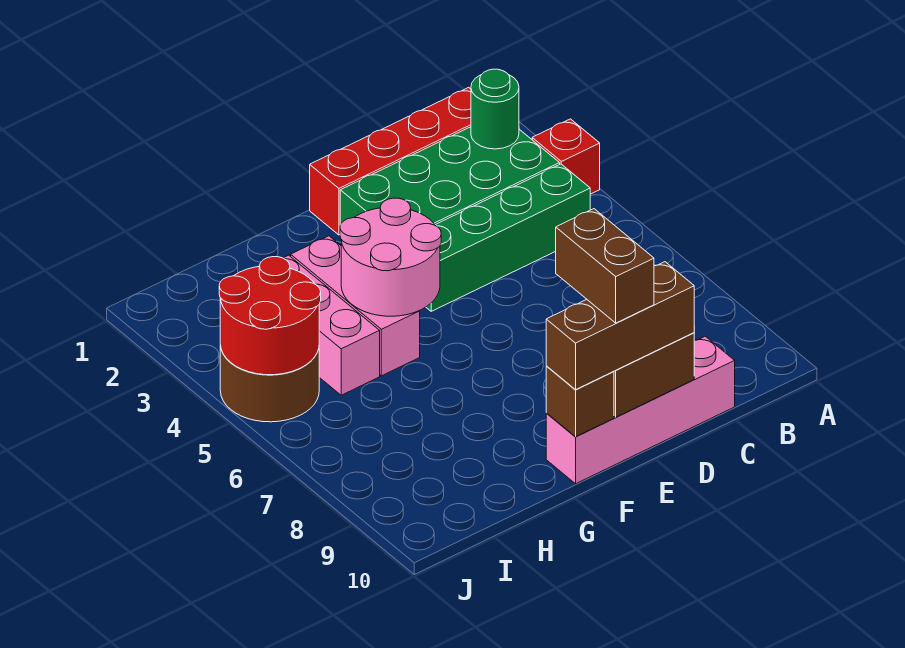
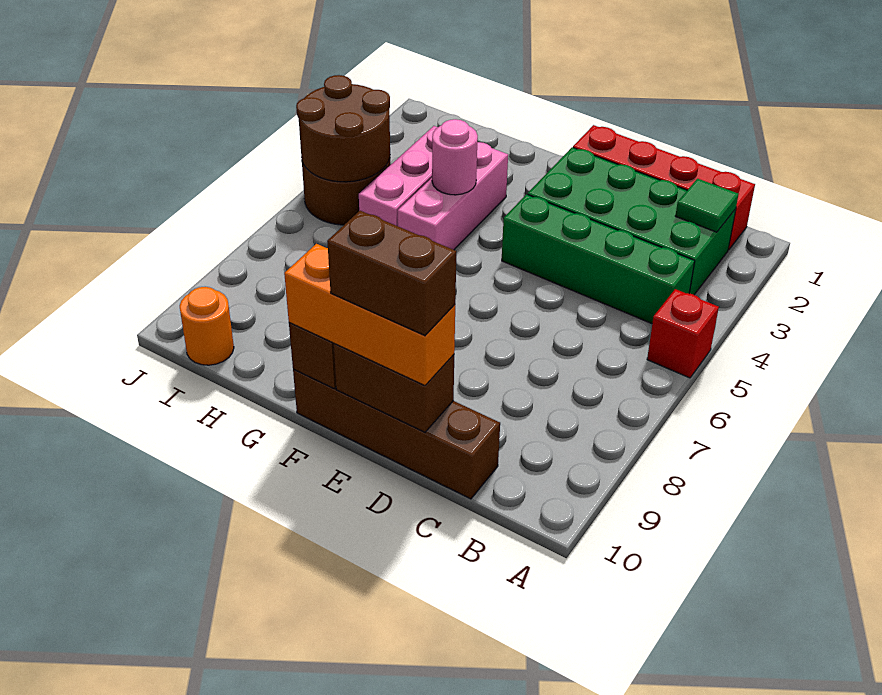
red brick A3 level 1 -> red brick A5 level 1
green round brick B2 level 2 -> green tile B2 level 2
pink brick C10:F10 level 1 -> brown brick C10:F10 level 1
brown brick D10:F10 level 3 -> orange brick D10:F10 level 3
brown brick E9:E10 level 4 -> brown brick D10:E10 level 4
pink round brick F4:G5 level 2 -> pink round brick G4 level 2
red round brick I4:J5 level 2 -> brown round brick I4:J5 level 2
none -> orange round brick I10 level 1

